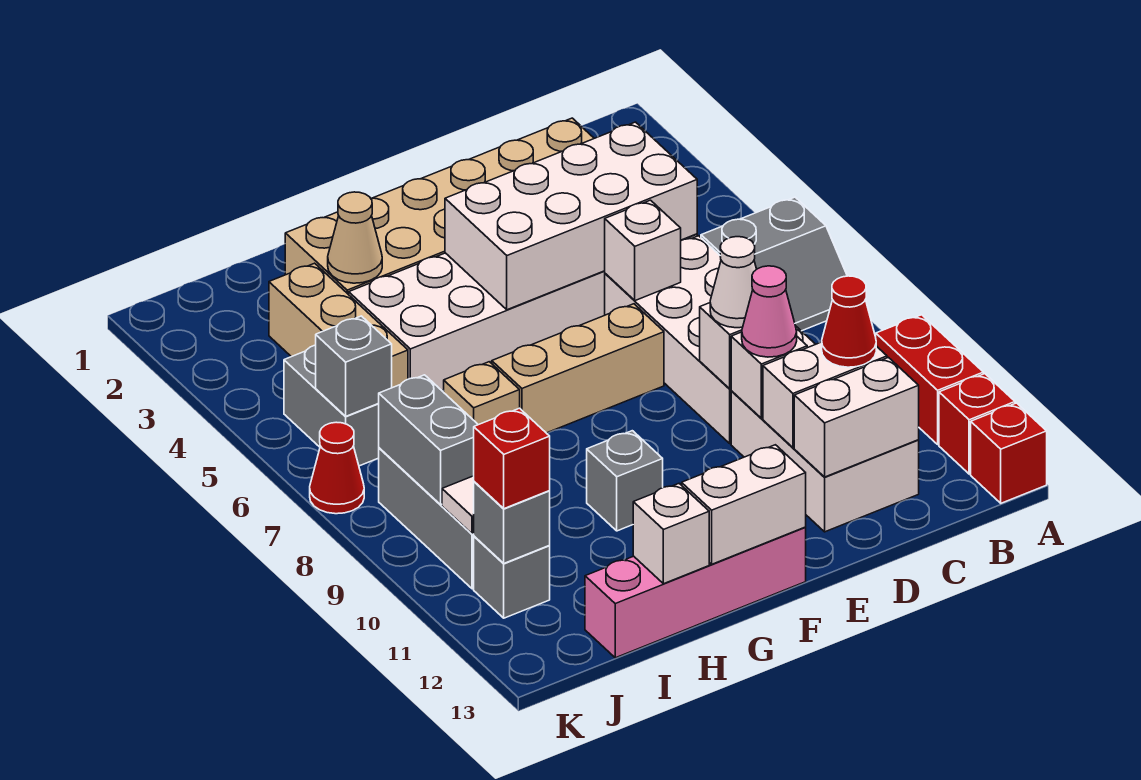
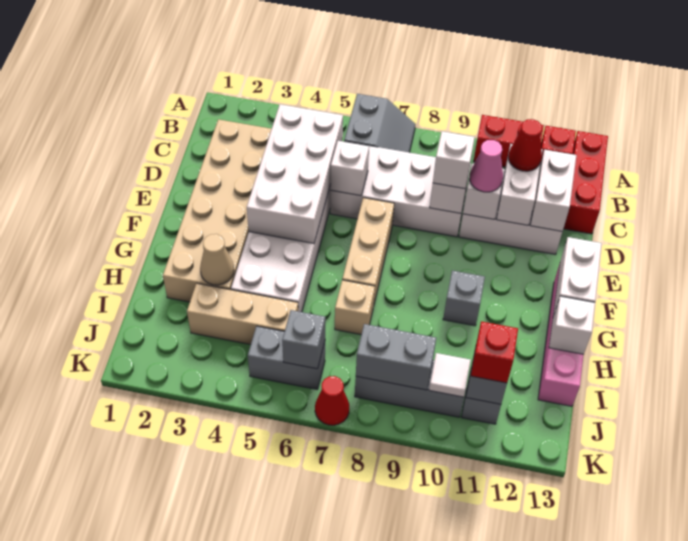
red brick A13 level 1 -> red brick A13:C13 level 1
white cone D9 level 3 -> white brick D9 level 3

